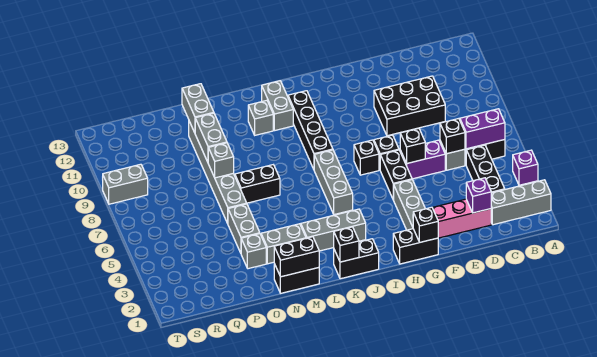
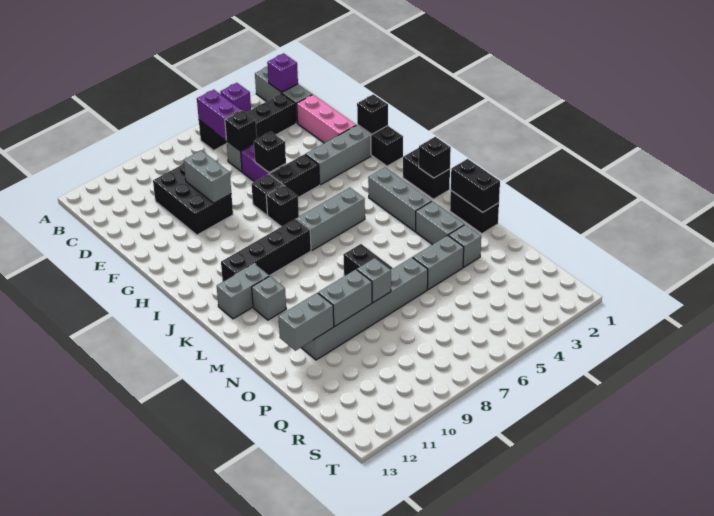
purple brick D2 level 2 -> purple brick B2 level 2
grey brick S9:T9 level 1 -> grey brick E9:F9 level 2

